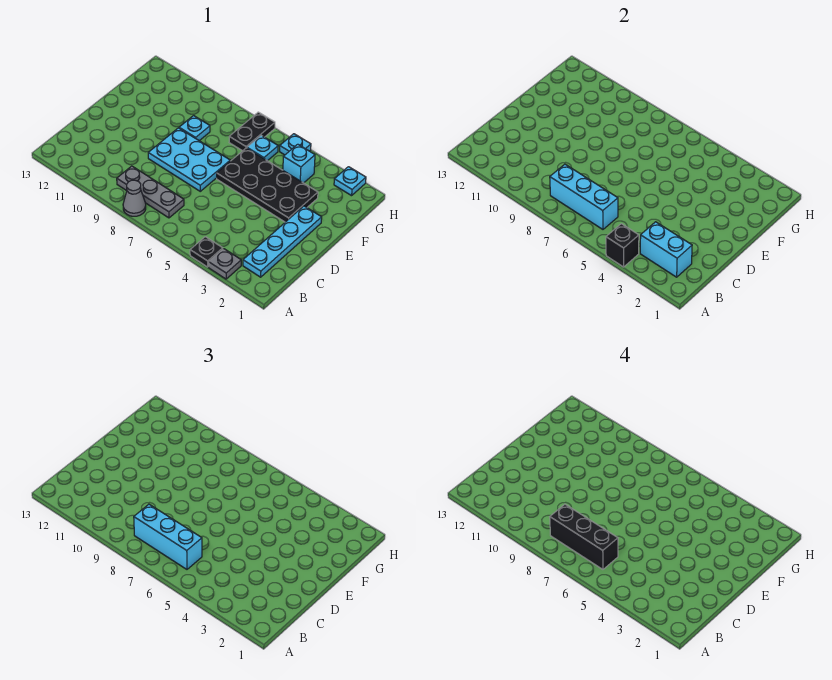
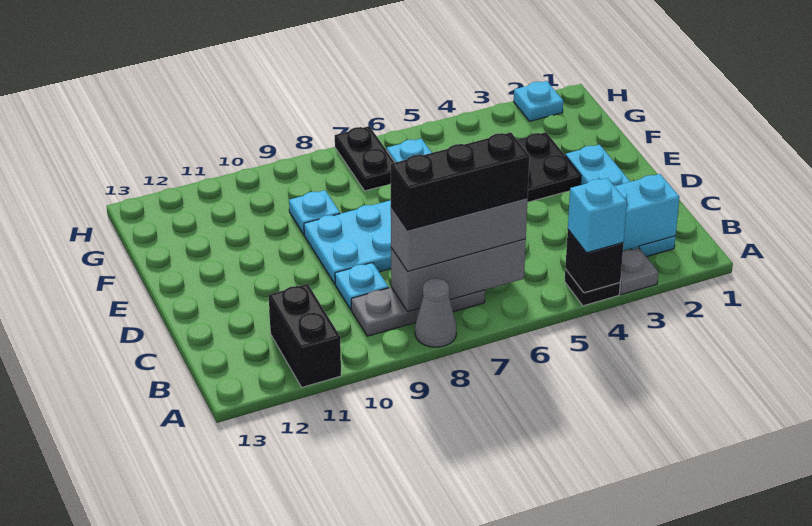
none -> black brick A11:B11 level 1
cyan brick B6:B8 level 2 -> grey brick B6:B8 level 2
cyan brick B6:B8 level 3 -> grey brick B6:B8 level 3
cyan brick G4 level 1 -> cyan brick A4 level 3
cyan plate H5 level 1 -> cyan plate C9 level 1

